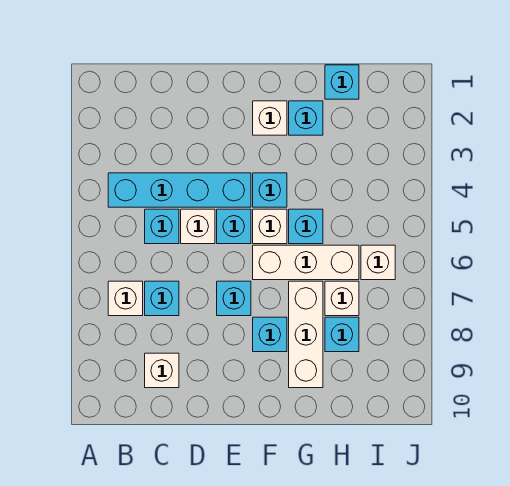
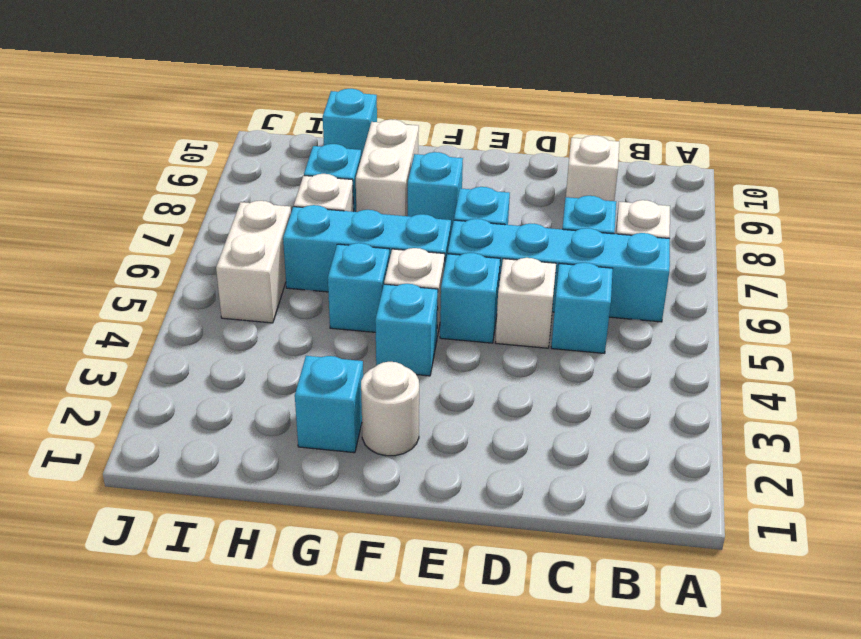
cyan brick B4:E4 level 1 -> cyan brick B6:E6 level 1
white brick F2 level 1 -> white round brick F2 level 1
white brick F6:H6 level 1 -> cyan brick F6:H6 level 1
white brick G7:G9 level 1 -> white brick G8:G9 level 1
cyan brick H1 level 1 -> cyan brick H10 level 1
white brick I6 level 1 -> white brick I5:I6 level 1

